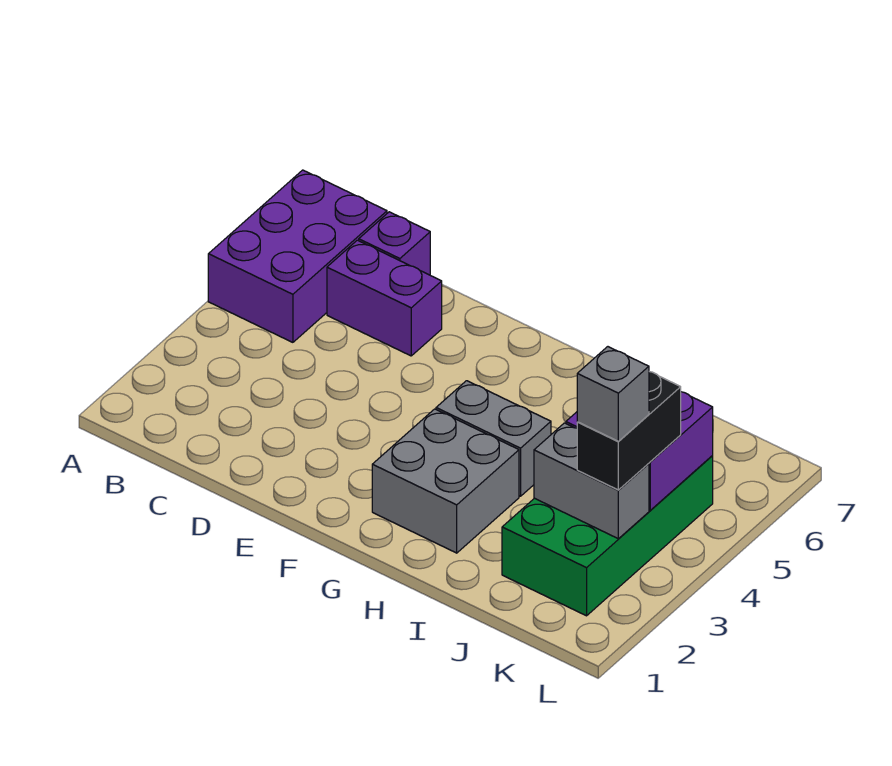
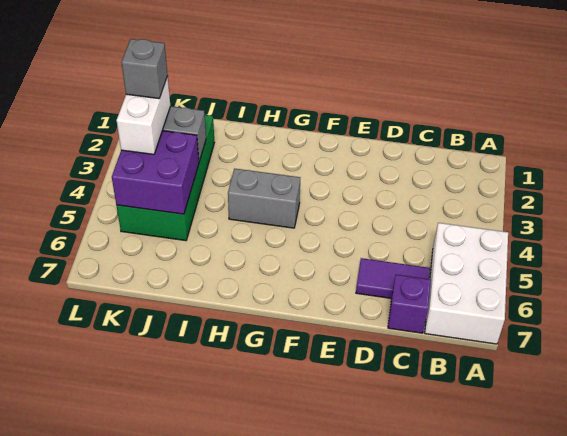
purple brick A5:B7 level 1 -> white brick A5:B7 level 1
purple brick C6:D6 level 1 -> purple tile C6:D6 level 1
grey brick G2:H3 level 1 -> none
black brick K3:K4 level 3 -> white brick K3:K4 level 3

